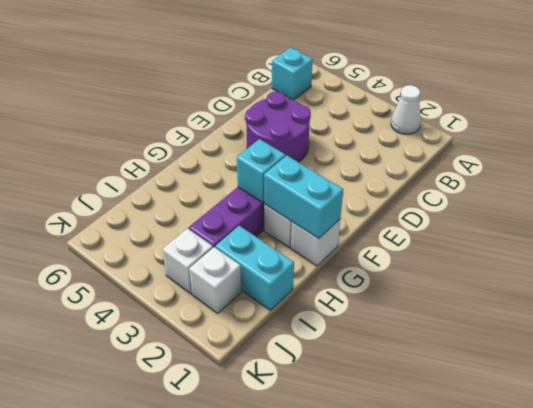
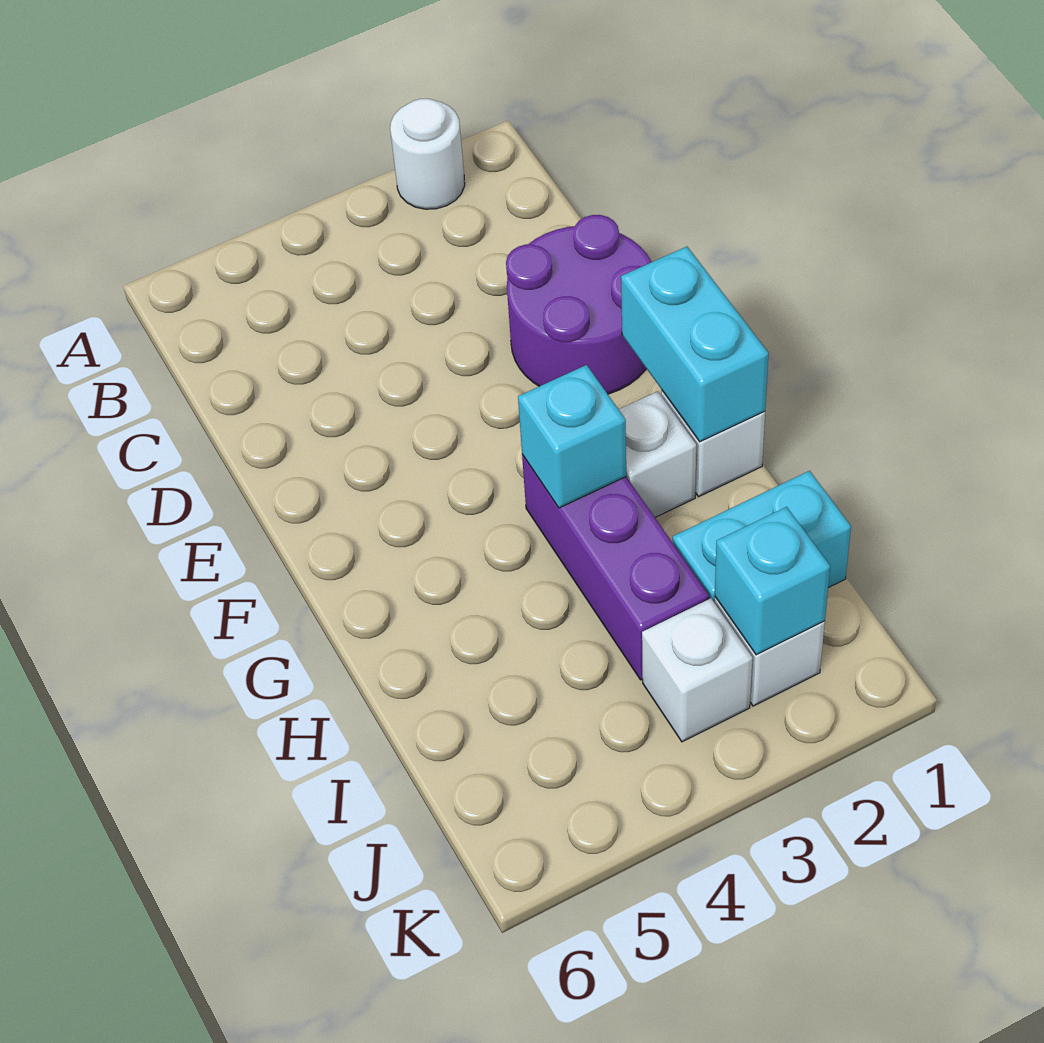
white cone A2 level 1 -> white round brick A2 level 1
cyan brick B6 level 1 -> cyan brick J2 level 2
purple round brick D4:E5 level 1 -> purple round brick D1:E2 level 1
cyan brick G1:G2 level 2 -> cyan brick F1:G1 level 2

